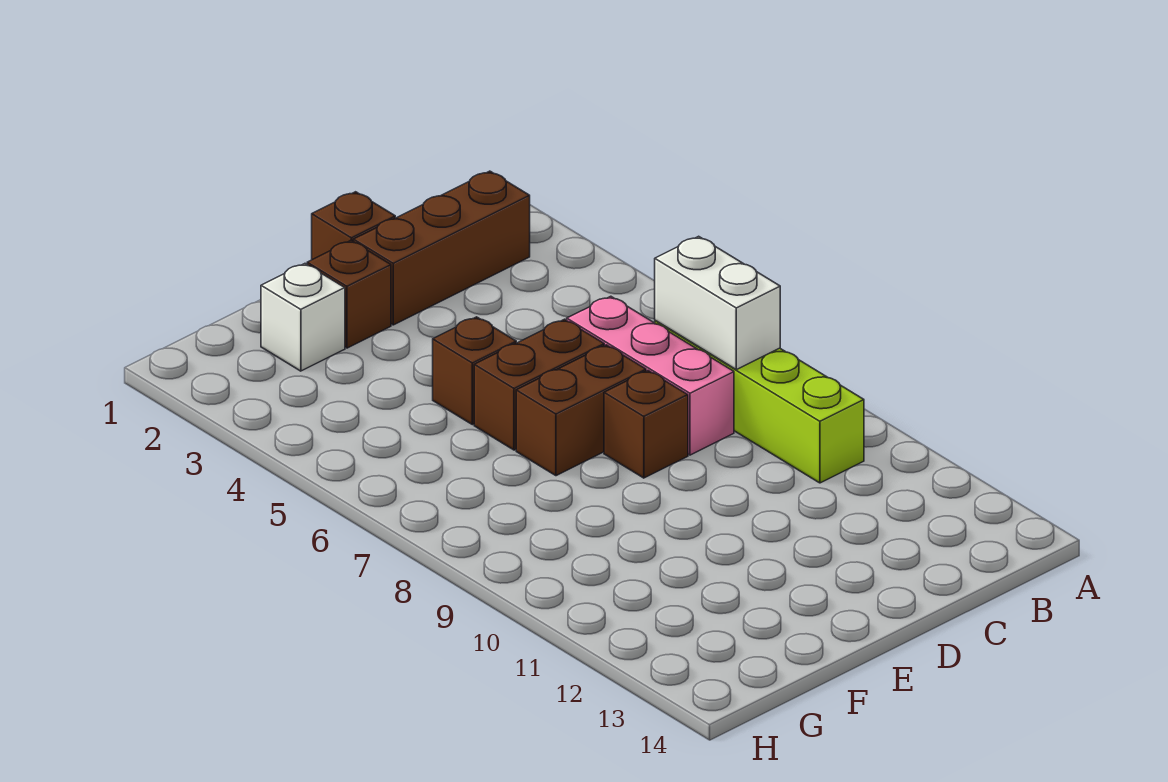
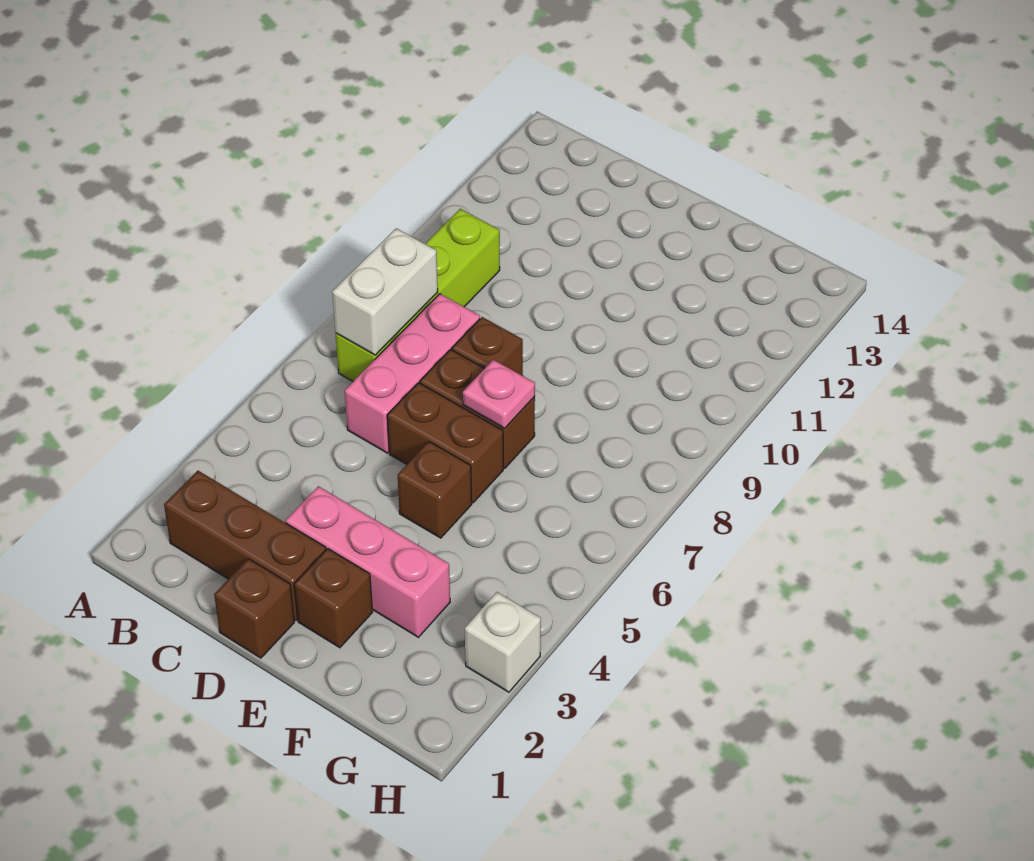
none -> pink brick D3:F3 level 1
none -> pink plate E7 level 2
white brick F2 level 1 -> white brick H3 level 1

